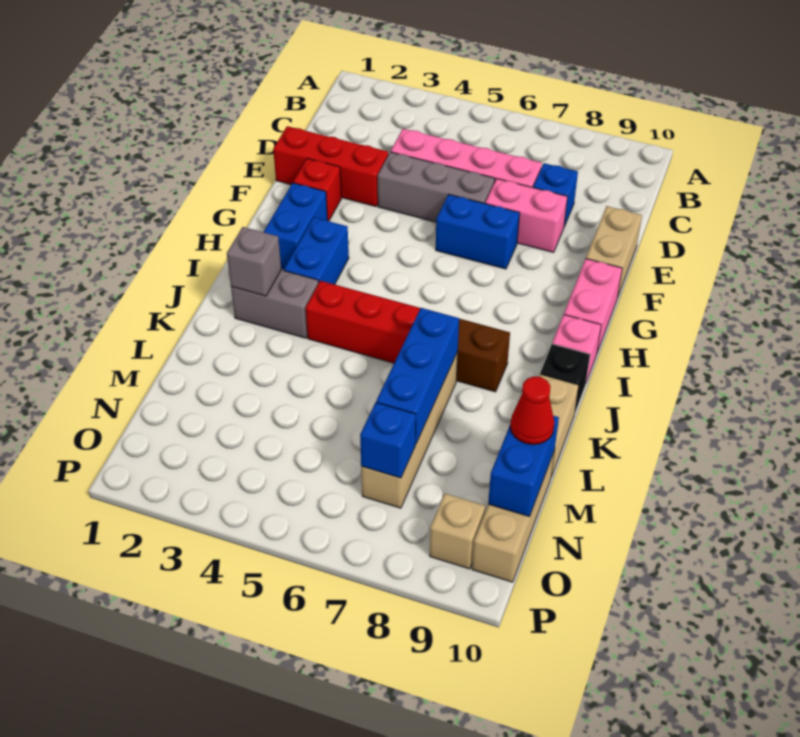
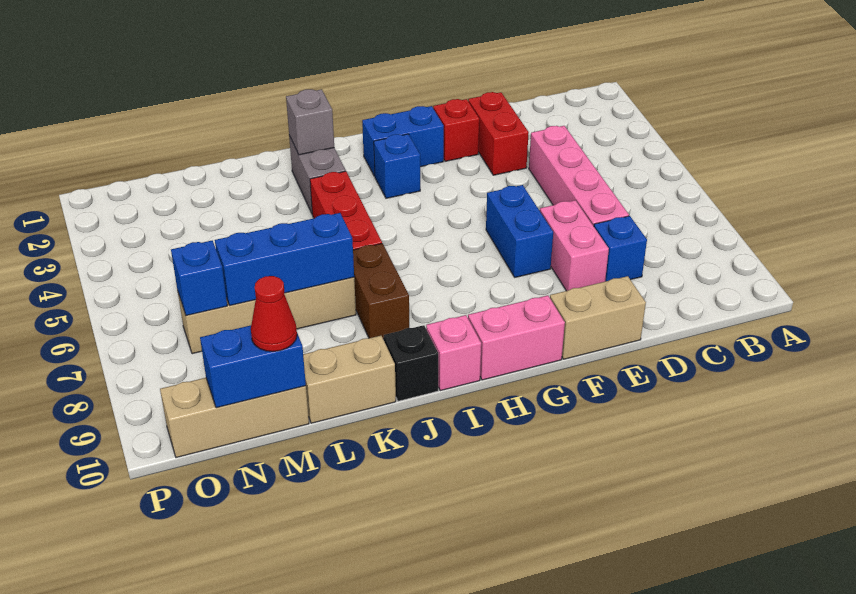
red brick E1:E3 level 1 -> red brick E2:E3 level 1
grey brick E4:E6 level 1 -> none
blue brick H3:I3 level 1 -> blue brick H3 level 1
tan brick O9 level 1 -> none

